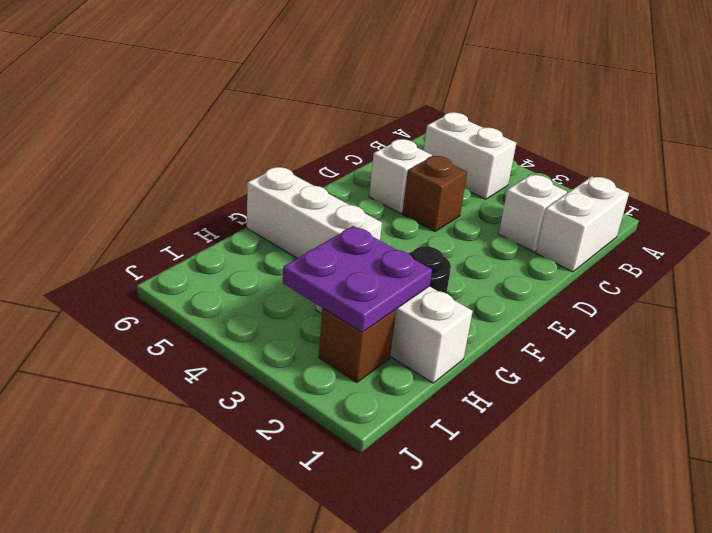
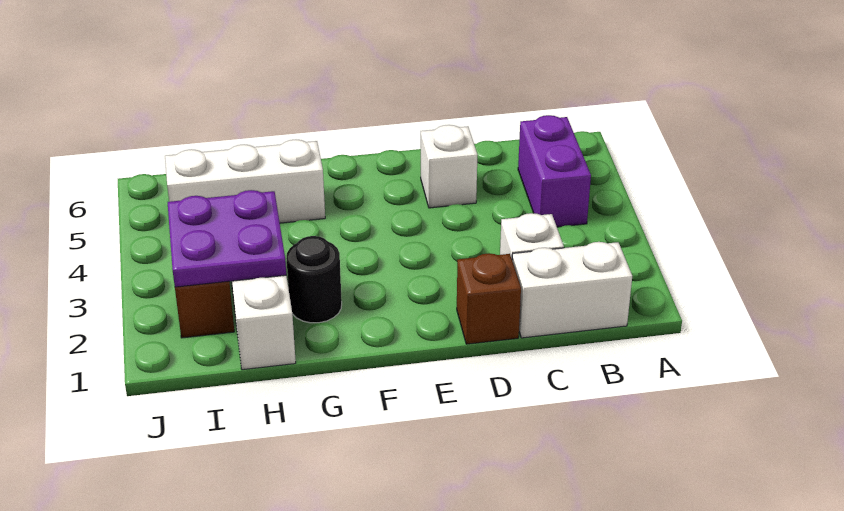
white brick B4:B5 level 1 -> purple brick B4:B5 level 1
brown brick D4 level 1 -> brown brick D1 level 1
white brick G4:G6 level 1 -> white brick G5:I5 level 1

